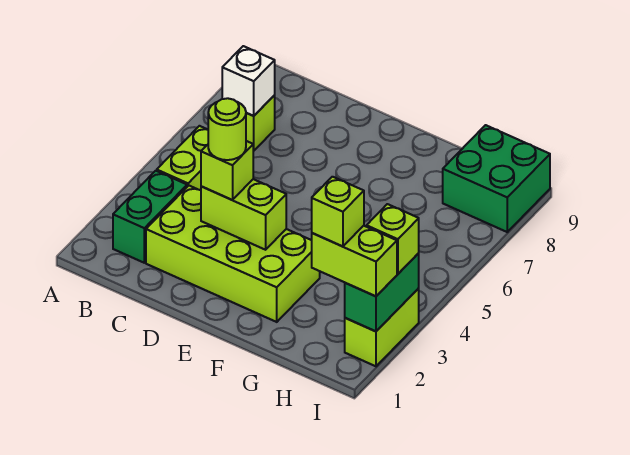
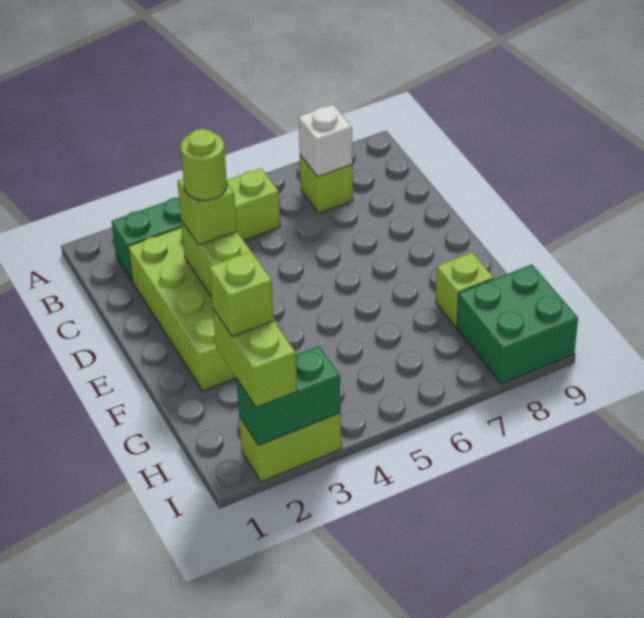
lime brick I3 level 3 -> lime brick G8 level 1

